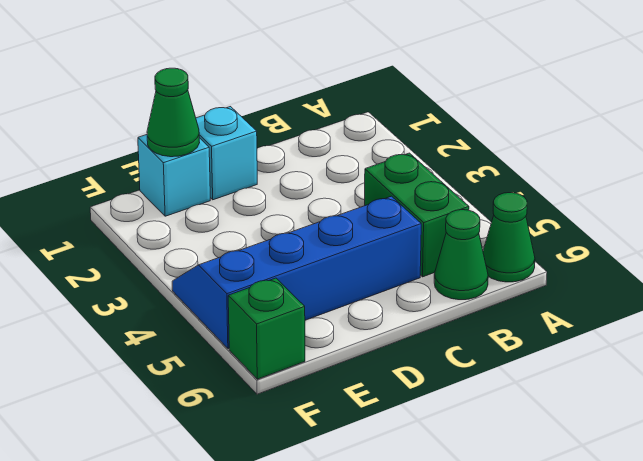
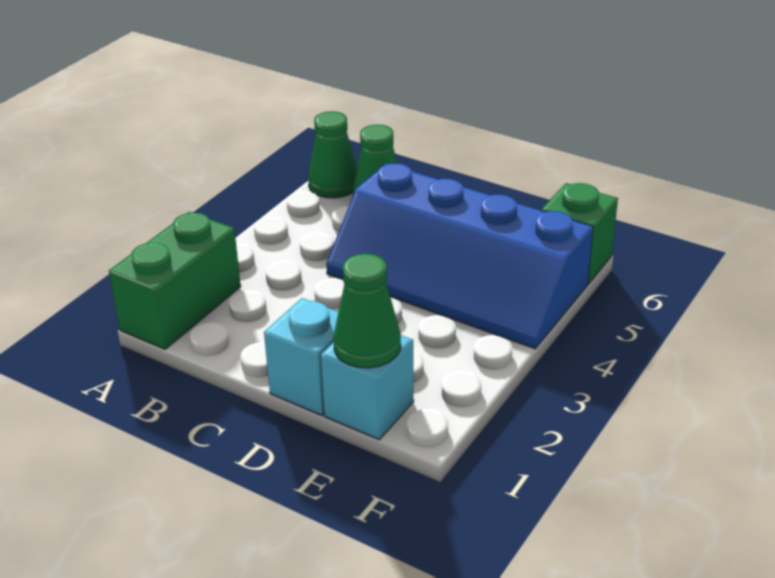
green brick B4:B5 level 1 -> green brick A1:A2 level 1

